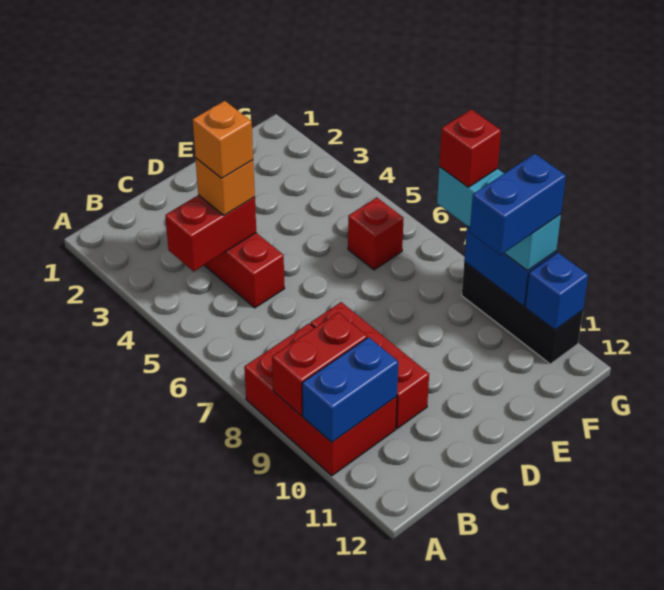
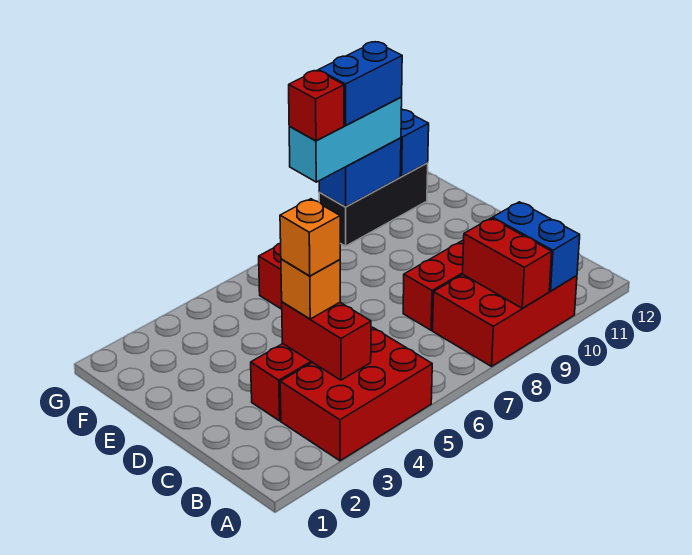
none -> red brick A3:B5 level 1
blue brick F10:G10 level 4 -> blue brick G9:G10 level 4

